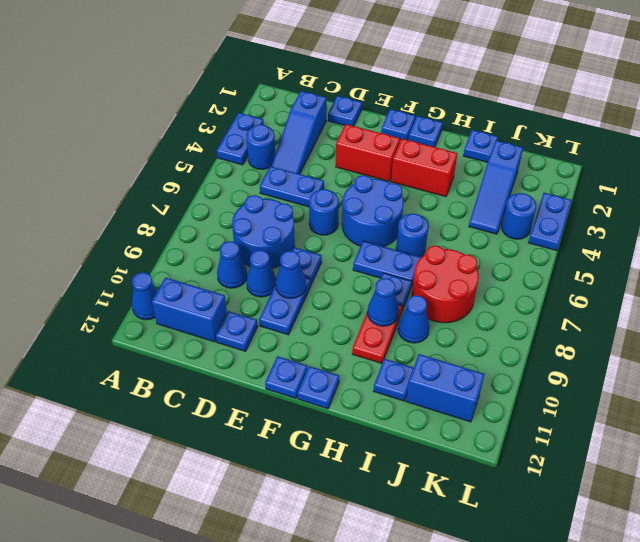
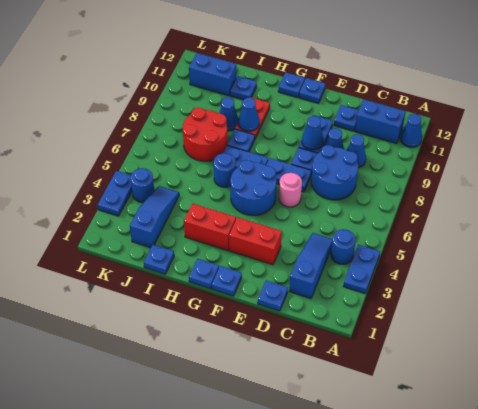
blue plate C5:D5 level 1 -> blue plate E7:F7 level 1
blue round brick E6 level 1 -> pink round brick E6 level 1

